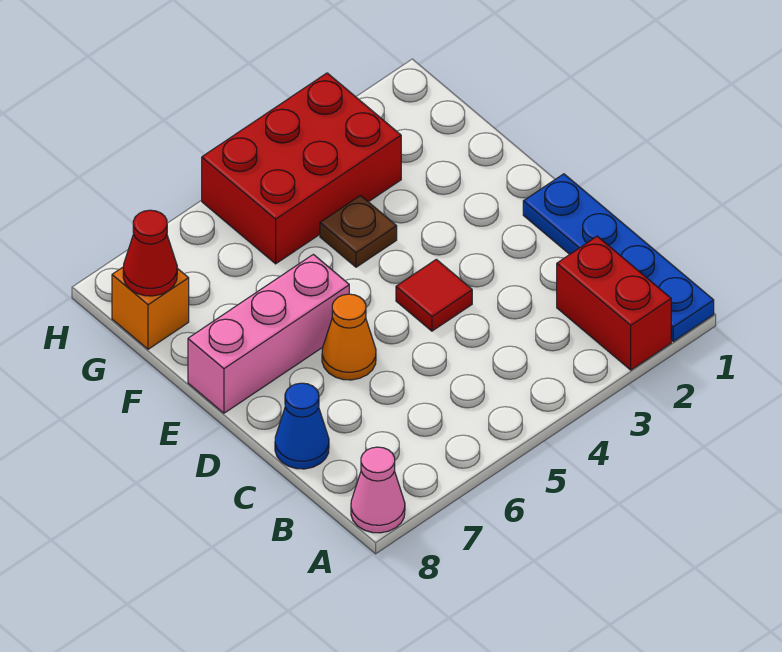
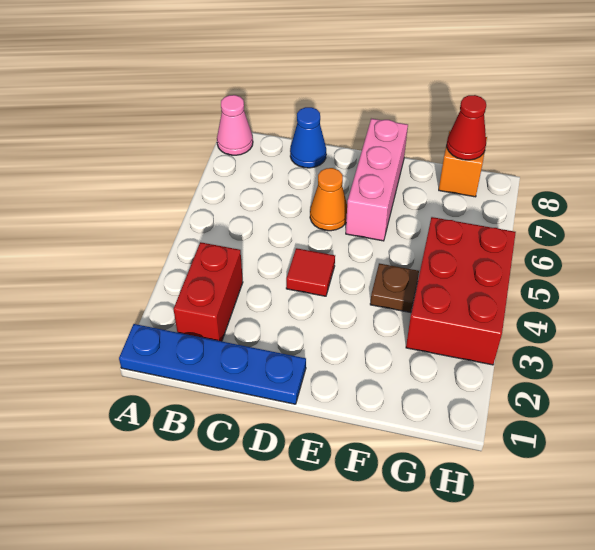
red brick A2:B2 level 1 -> red brick B2:B3 level 1

